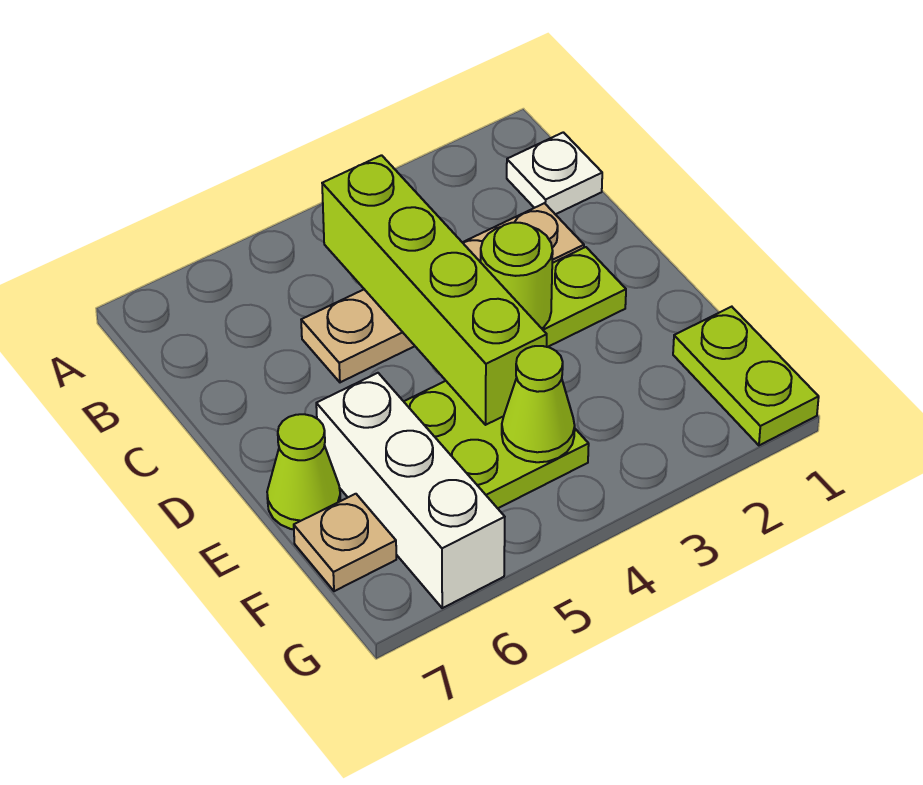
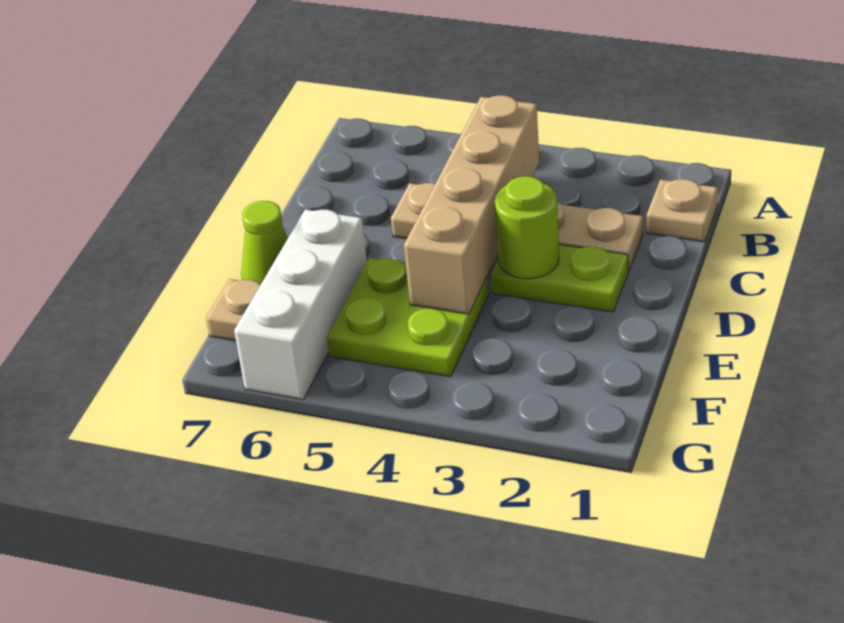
white plate B1 level 1 -> tan plate B1 level 1
lime brick B4:E4 level 2 -> tan brick B4:E4 level 2
lime plate F1:G1 level 1 -> none
lime cone F4 level 2 -> none

